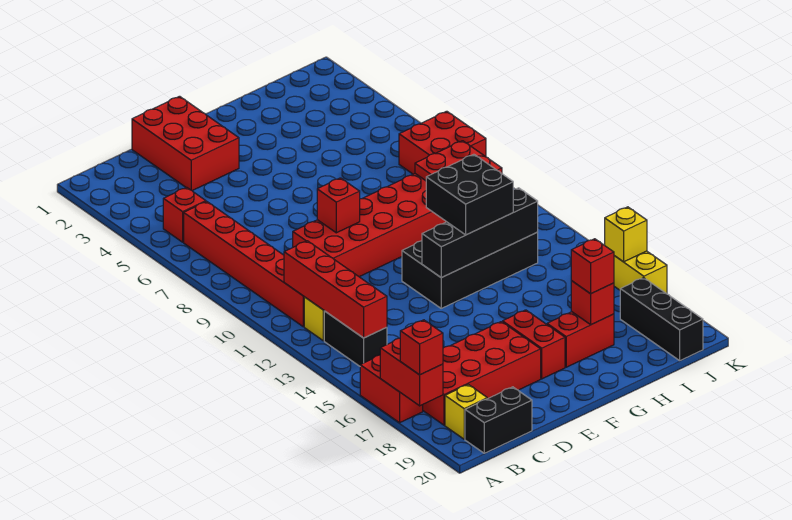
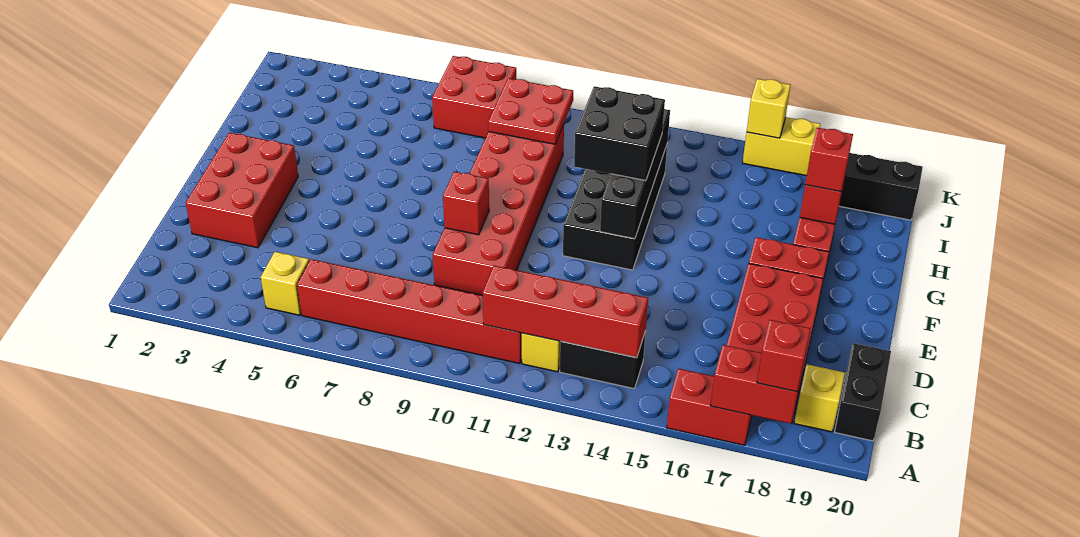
red brick B5 level 1 -> yellow brick B5 level 1
red brick D1:E3 level 1 -> red brick D2:F3 level 1

